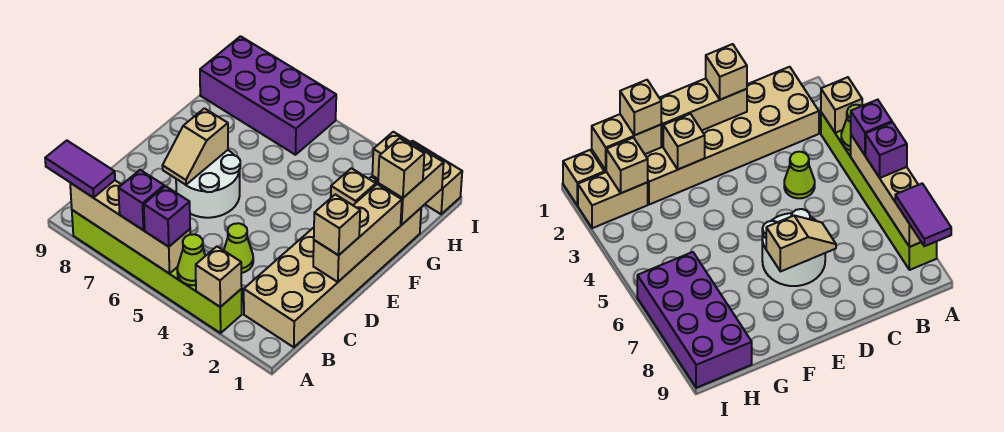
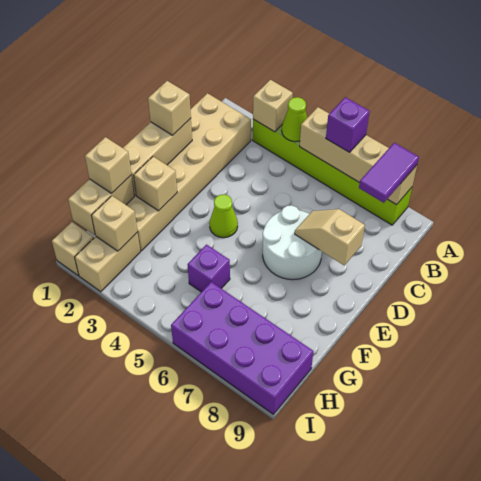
purple brick A5 level 3 -> purple brick G5 level 1
purple tile A8:A9 level 3 -> purple tile A8:B8 level 3
lime cone C4 level 1 -> lime cone E4 level 1
tan slope D7:E7 level 2 top E -> tan slope D7:D8 level 2 top 8

